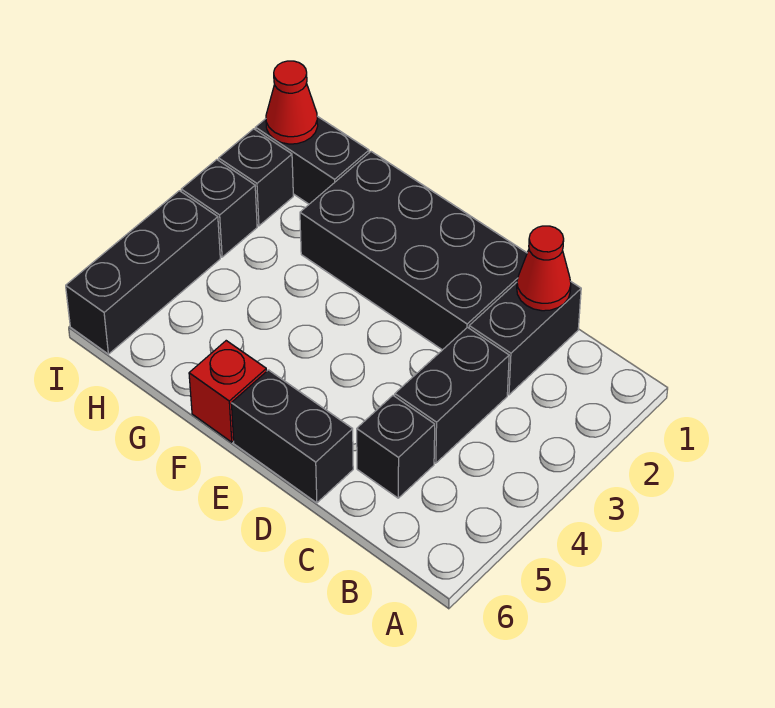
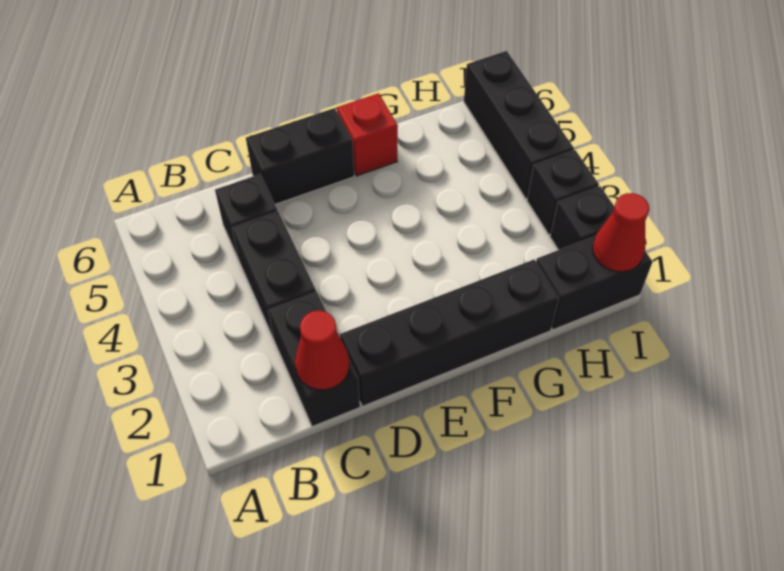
black brick D1:G2 level 1 -> black brick D1:G1 level 1

